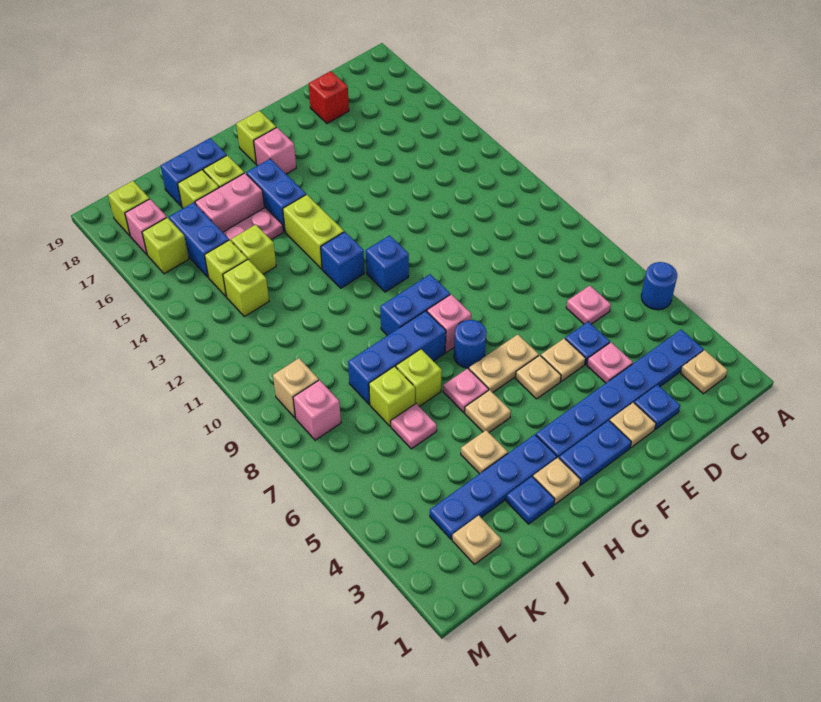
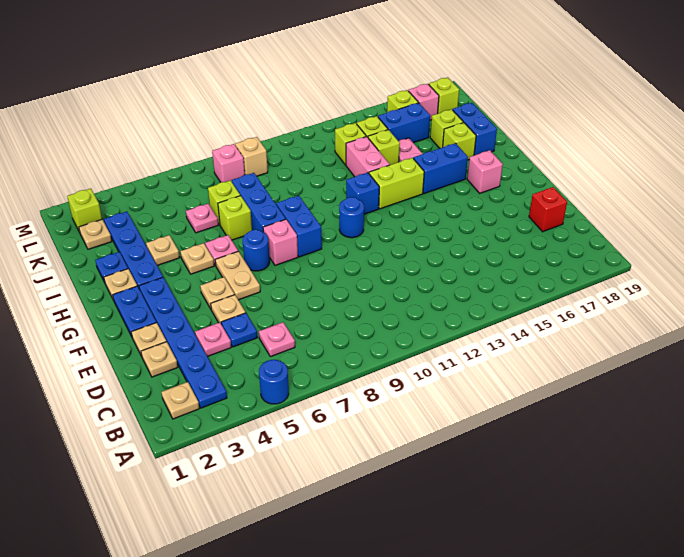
blue plate D2 level 1 -> tan plate D2 level 1
blue brick G11 level 1 -> blue round brick G11 level 1
lime brick G18 level 1 -> lime brick L2 level 1
pink brick I16:J16 level 1 -> pink brick I13:J13 level 1

